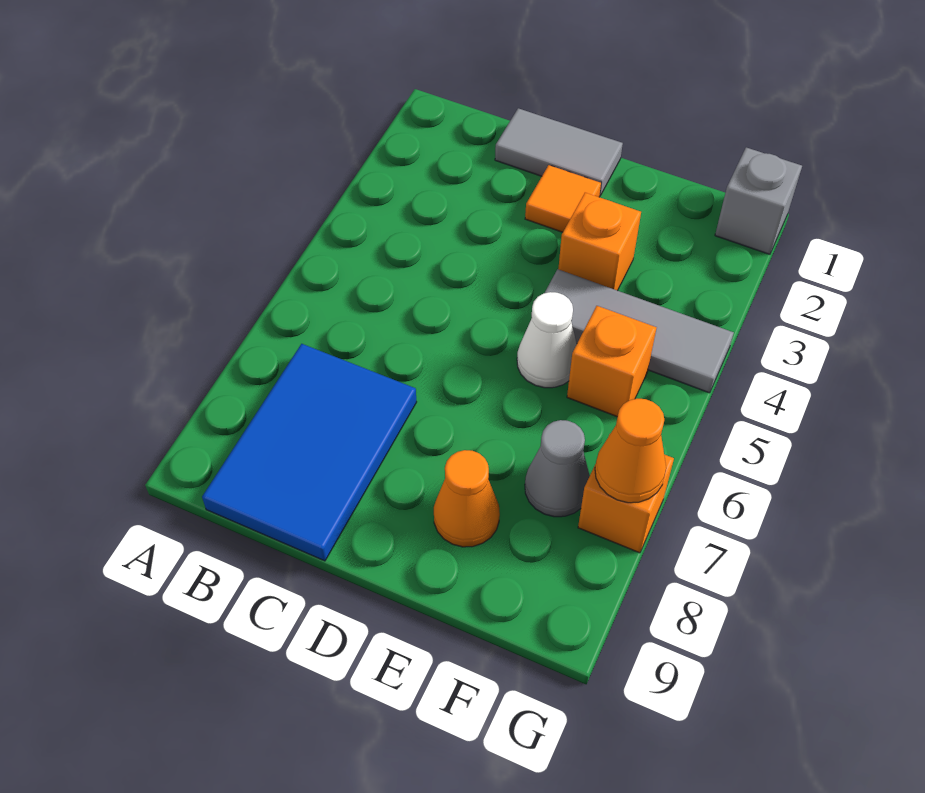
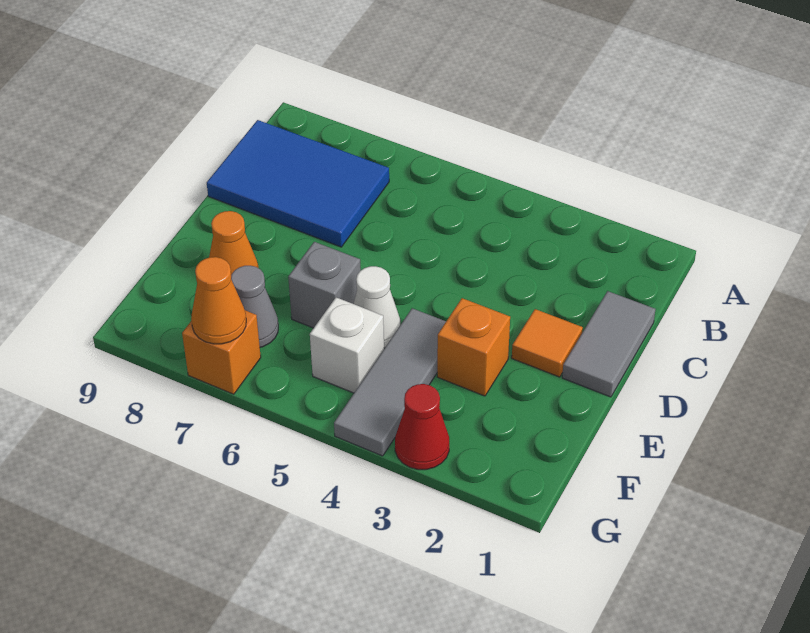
orange brick F5 level 1 -> white brick F5 level 1
grey brick G1 level 1 -> grey brick E6 level 1
none -> red cone G3 level 1

